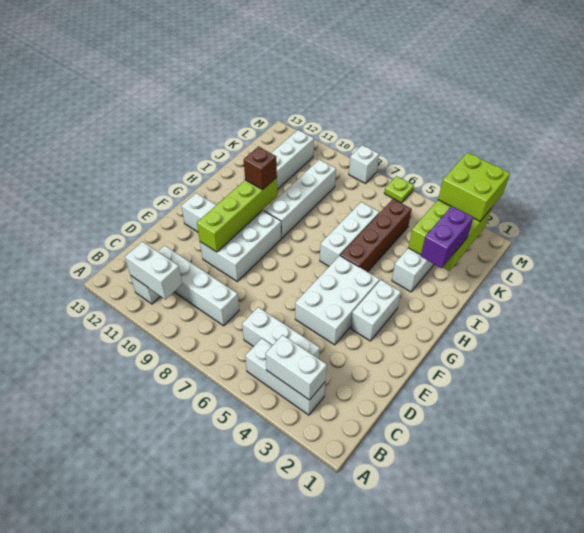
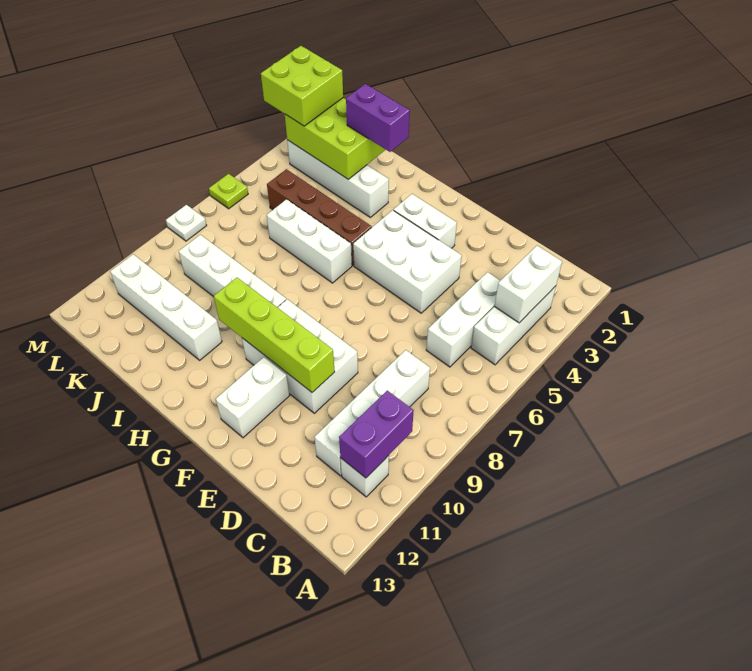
white brick B10:B11 level 2 -> purple brick B10:B11 level 2
brown brick H10 level 3 -> none
white brick M8 level 1 -> white plate M8 level 1

